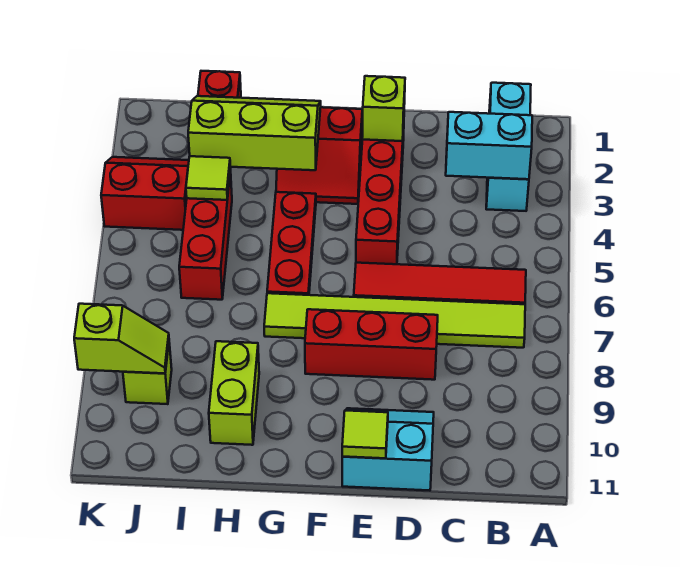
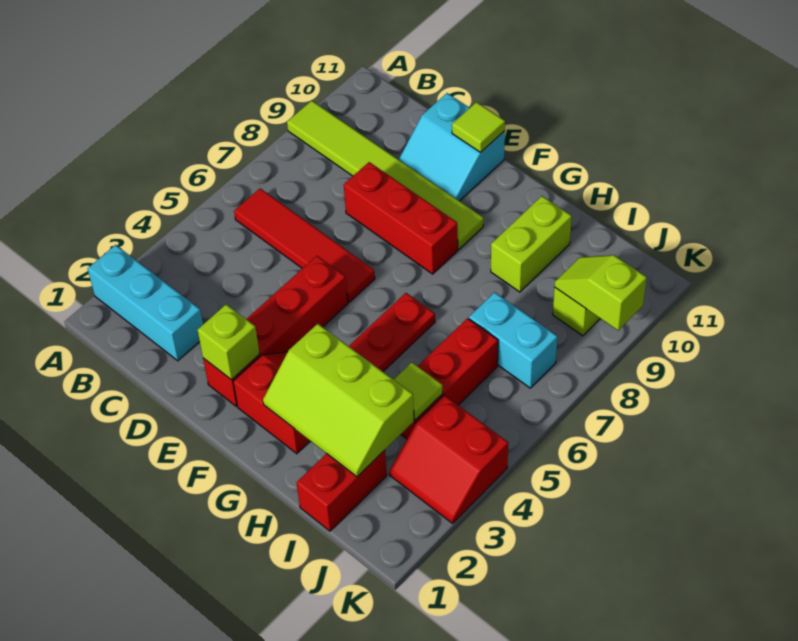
cyan brick B1:B3 level 1 -> cyan brick A2:C2 level 1
cyan brick B3:C3 level 2 -> cyan brick I7:J7 level 1
lime tile B7:G7 level 1 -> lime tile A9:F9 level 1

